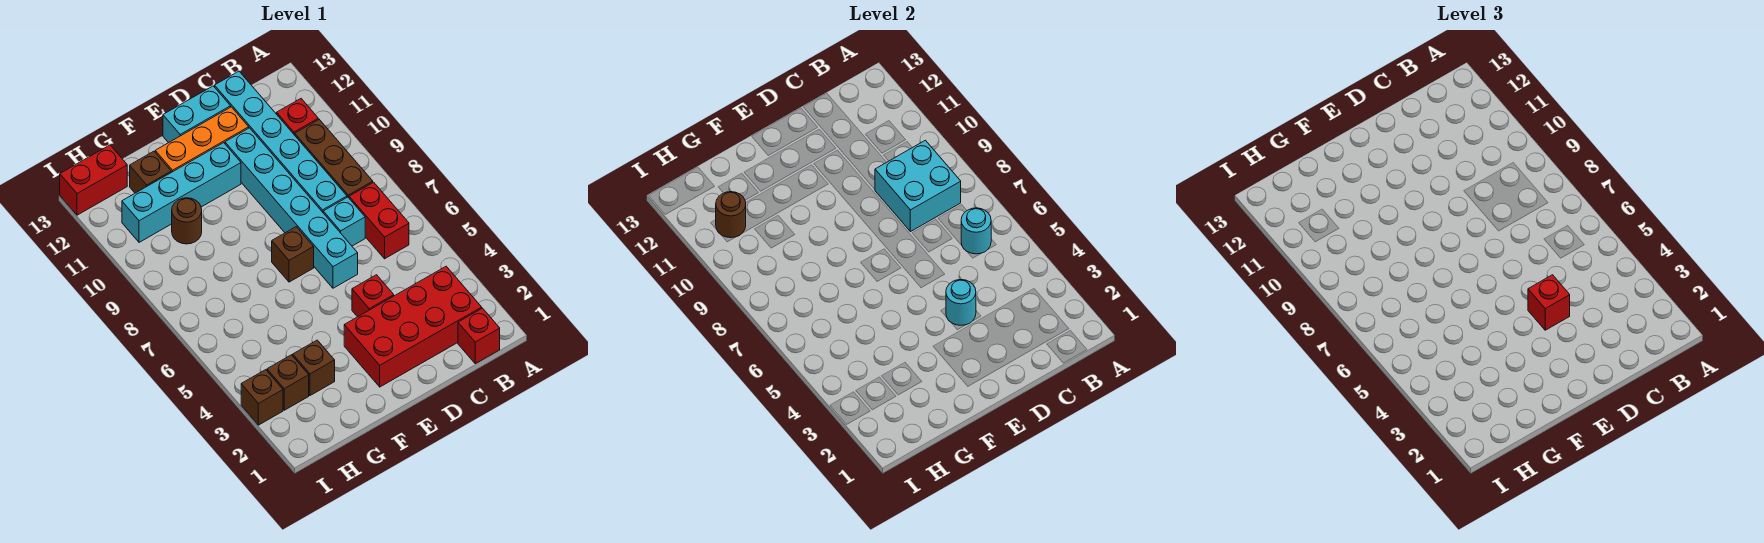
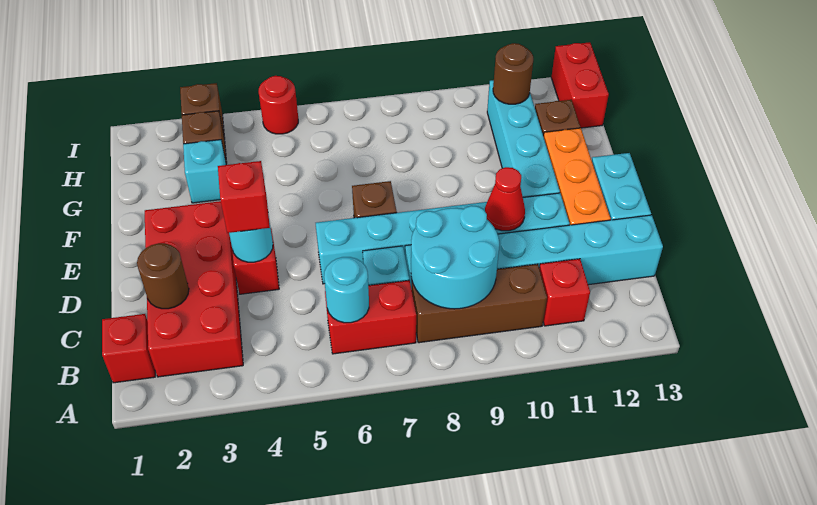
cyan brick B8:C9 level 2 -> cyan round brick B8:C9 level 2
none -> red cone D10 level 2
brown brick G3 level 1 -> cyan brick G3 level 1
brown round brick G10 level 1 -> brown round brick C2 level 2
none -> red round brick I5 level 1

